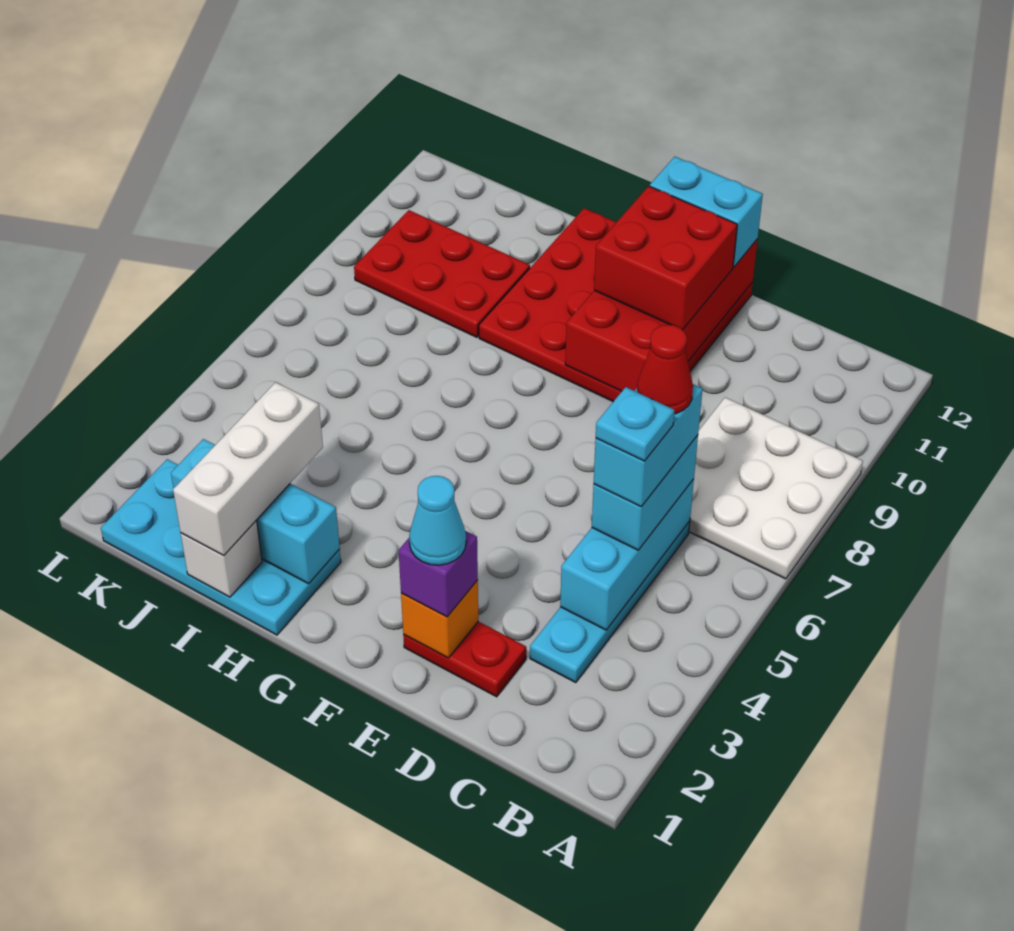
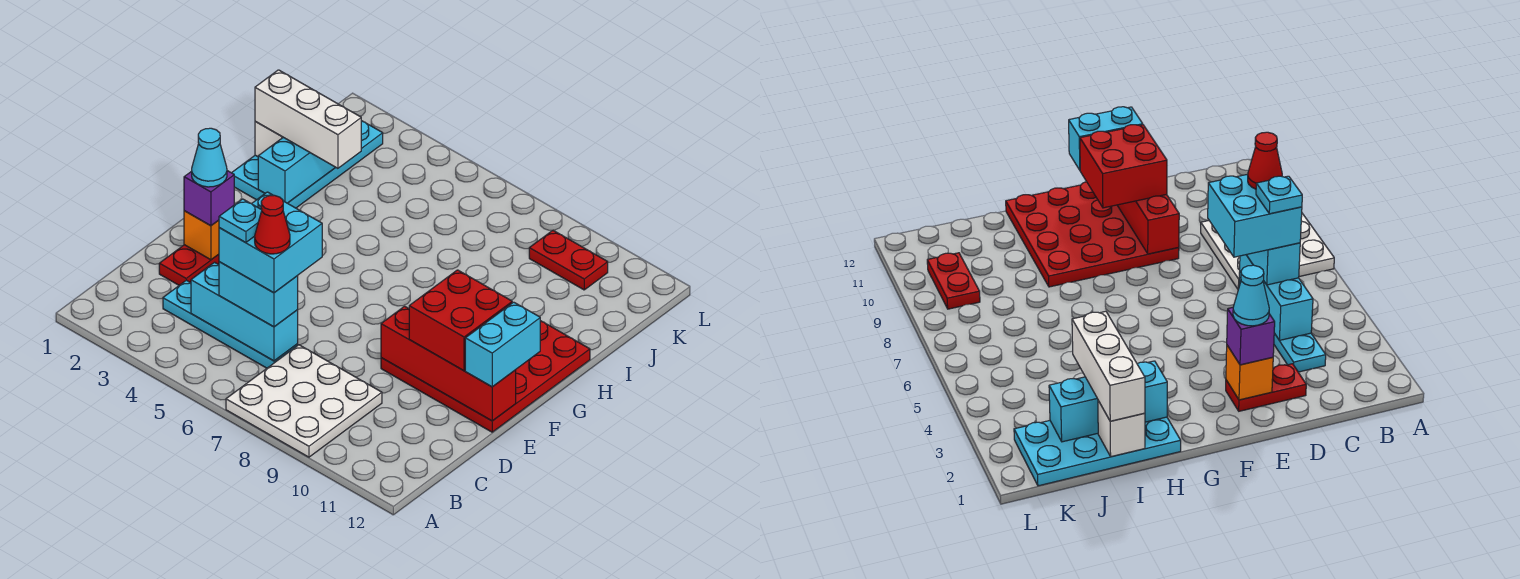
cyan brick C5:C6 level 4 -> cyan brick C5:D6 level 4
red brick E9:F12 level 2 -> red brick E9:E12 level 2
red plate I9:K10 level 1 -> red plate K9:K10 level 1

